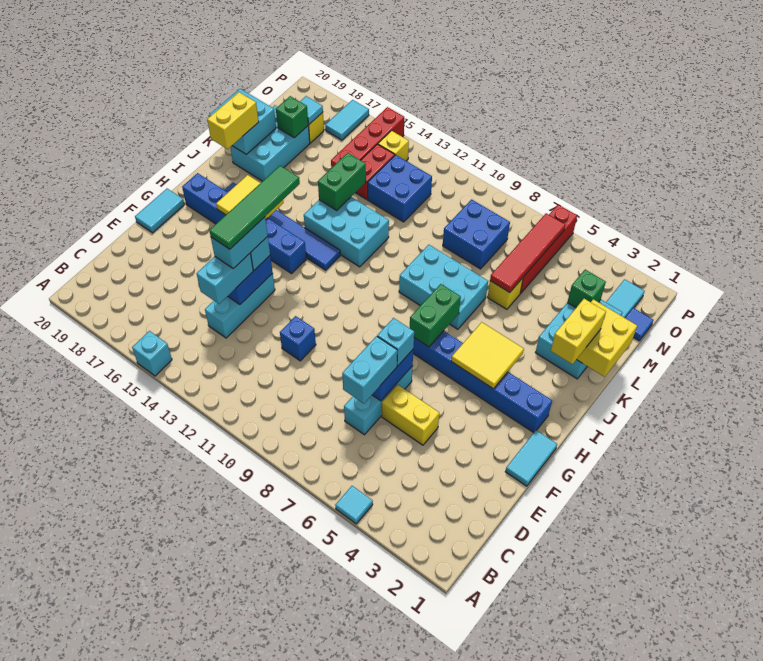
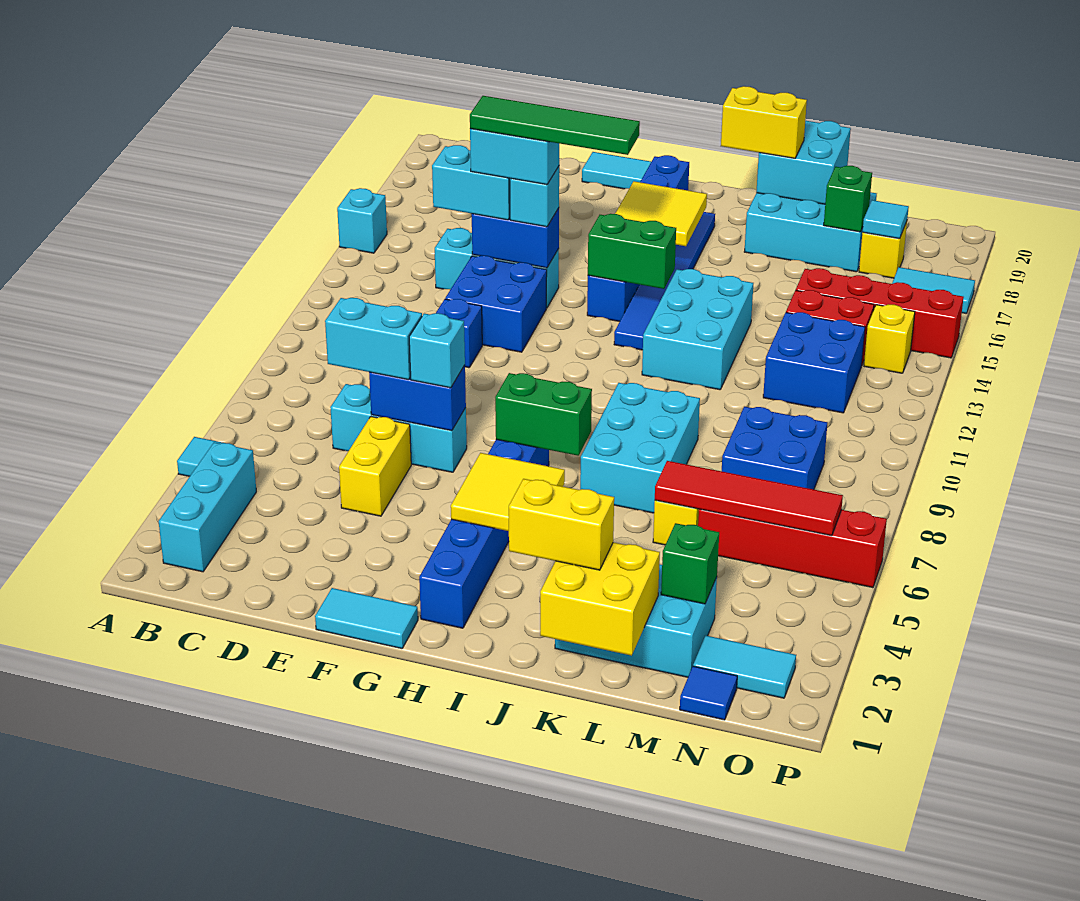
none -> cyan brick B2:B4 level 1
none -> blue brick E12:F13 level 1
green brick K14:L14 level 2 -> green brick H14:I14 level 2

